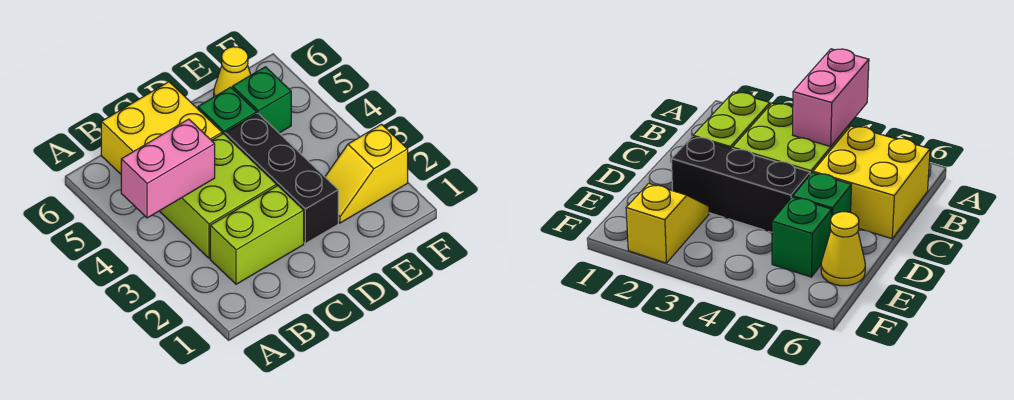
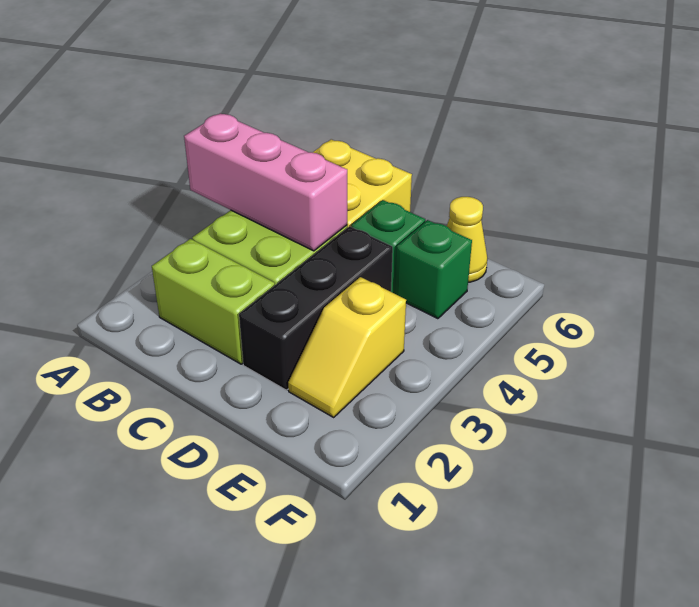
pink brick A4:B4 level 2 -> pink brick A4:C4 level 2
yellow slope E2:F2 level 1 top F -> yellow slope E2:E3 level 1 top 3

